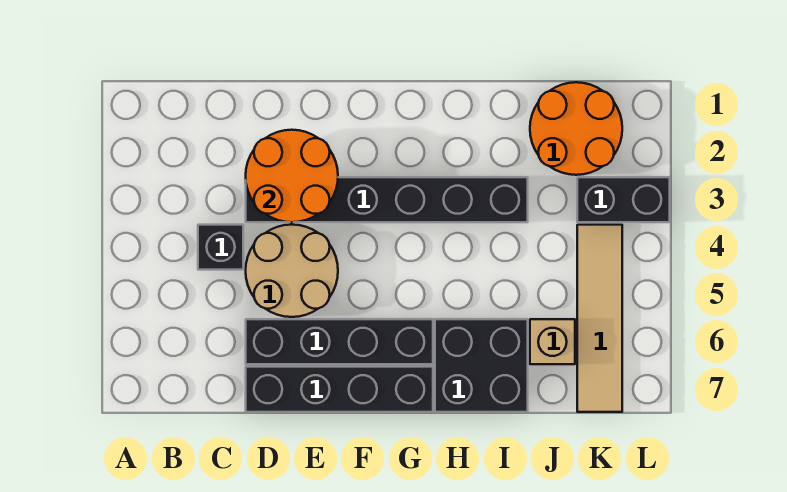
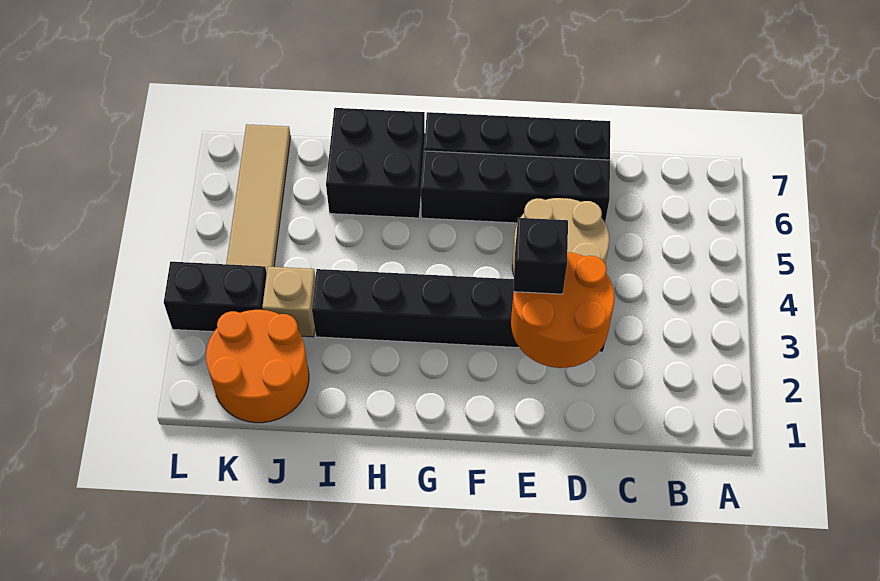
black brick C4 level 1 -> black brick E3 level 3
tan brick J6 level 1 -> tan brick J3 level 1

